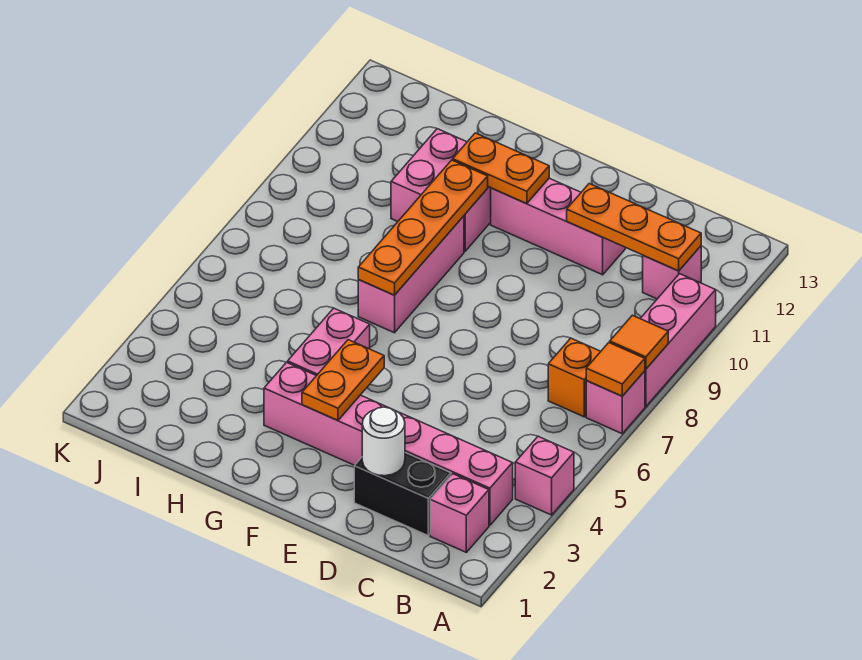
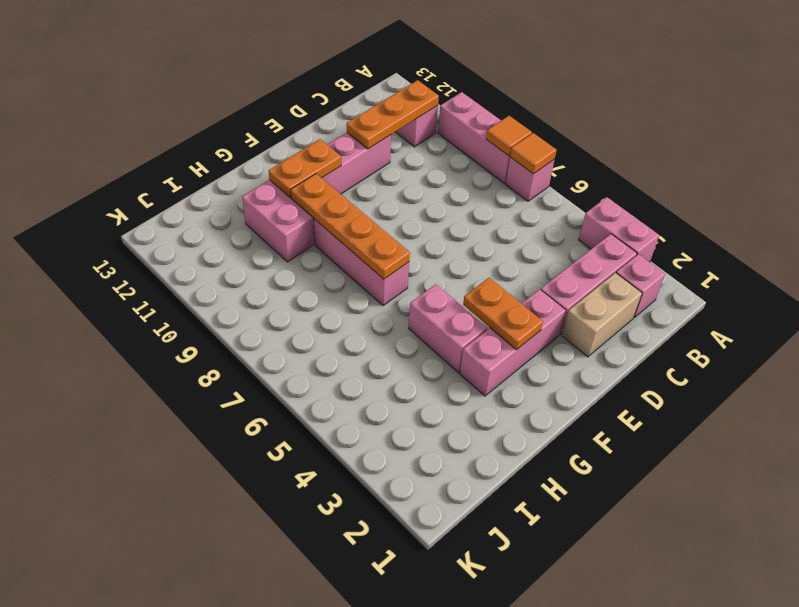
pink brick A4 level 1 -> pink brick A3:A4 level 1
orange brick B7 level 1 -> none
black brick C2:D2 level 1 -> tan brick C2:D2 level 1
white round brick D2 level 2 -> none

